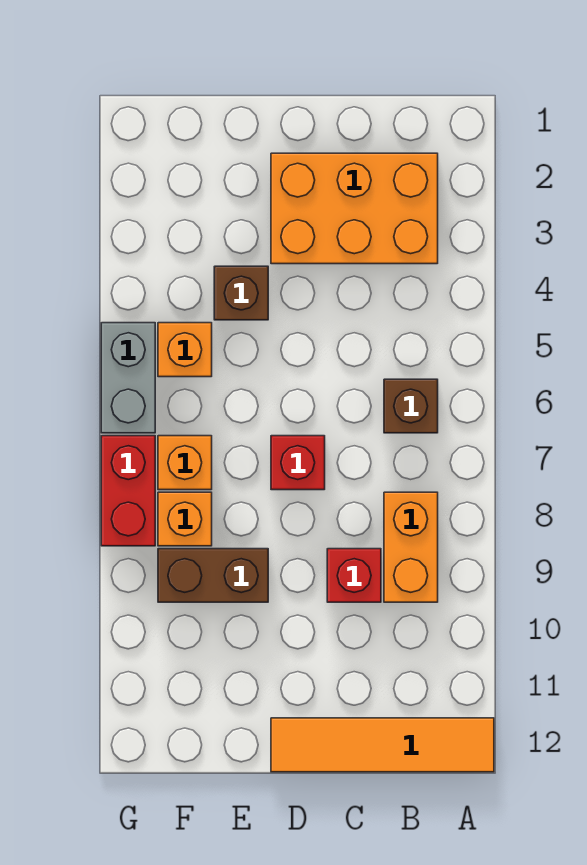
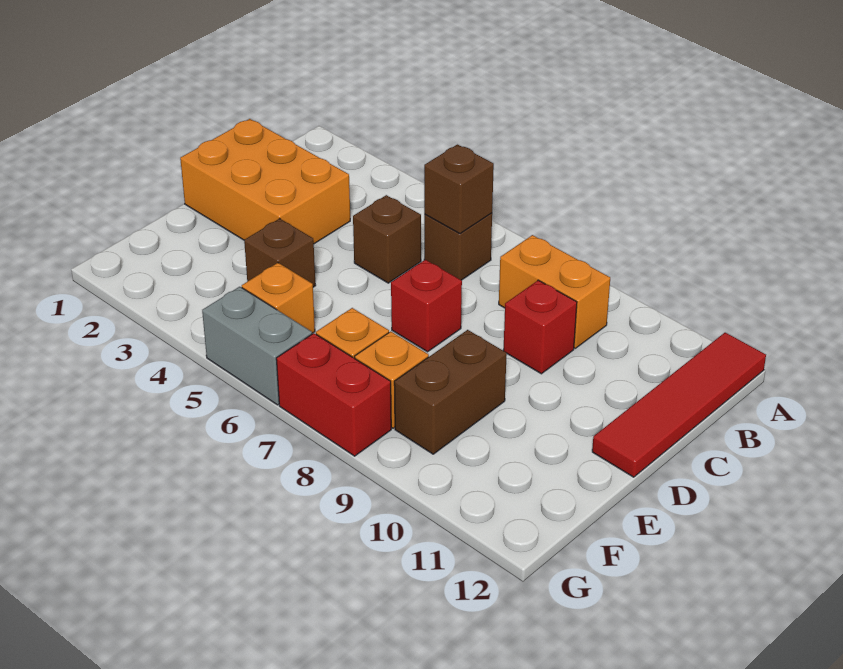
orange tile A12:D12 level 1 -> red tile A12:D12 level 1
orange brick B2:D3 level 1 -> orange brick C1:D3 level 1
none -> brown brick B6 level 2
none -> brown brick C5 level 1

